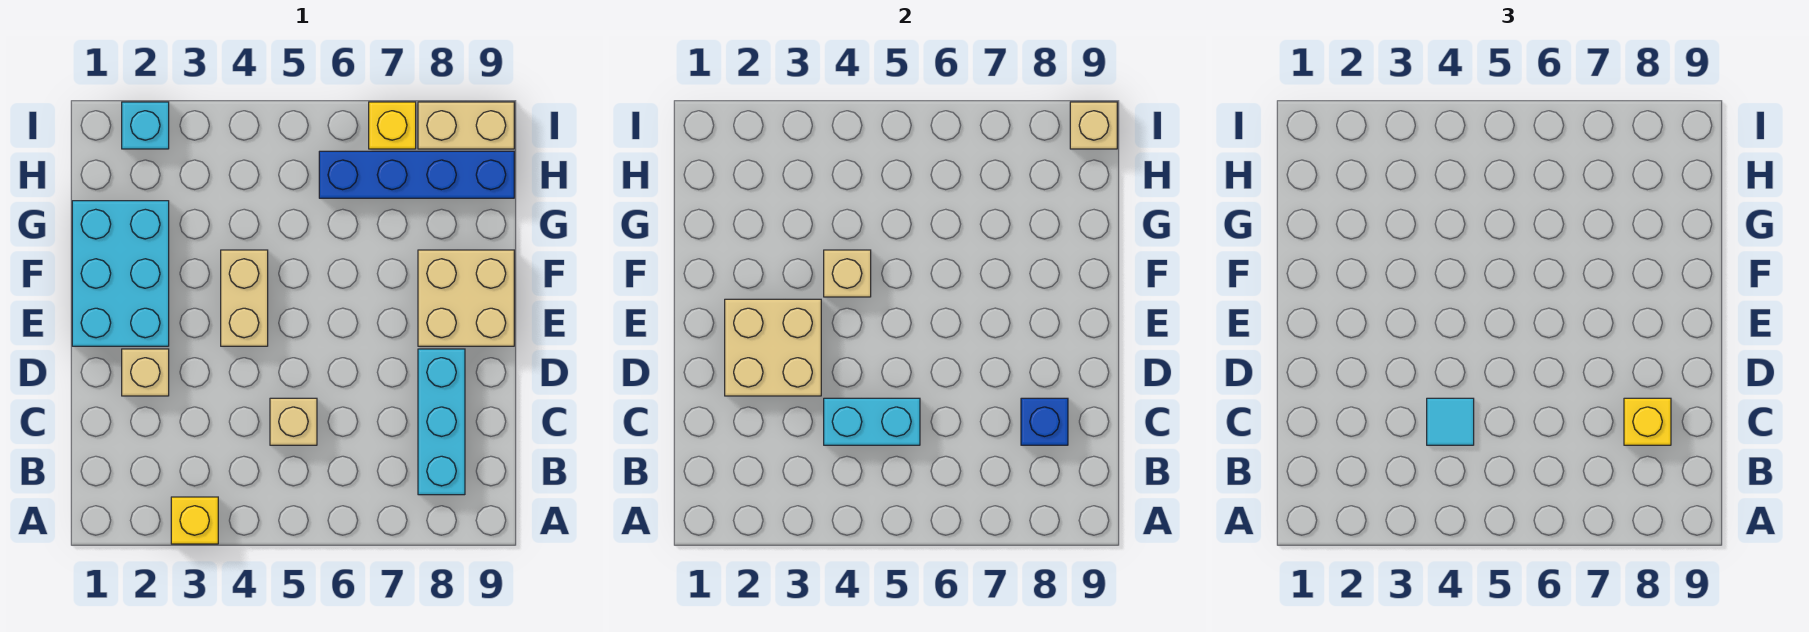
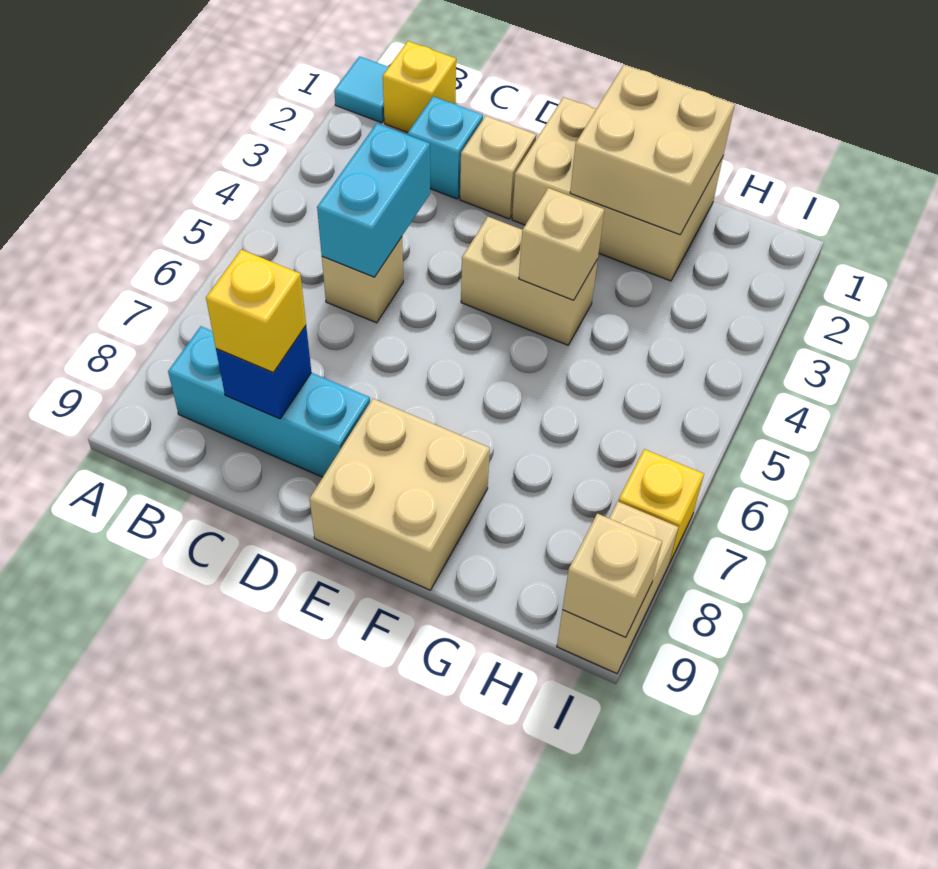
yellow brick A3 level 1 -> yellow brick B1 level 1
cyan tile C4 level 3 -> cyan tile A1 level 1
tan brick D2:E3 level 2 -> tan brick F1:G2 level 2
cyan brick E1:G2 level 1 -> tan brick E1:G2 level 1
blue brick H6:H9 level 1 -> none
cyan brick I2 level 1 -> cyan brick C2 level 1

